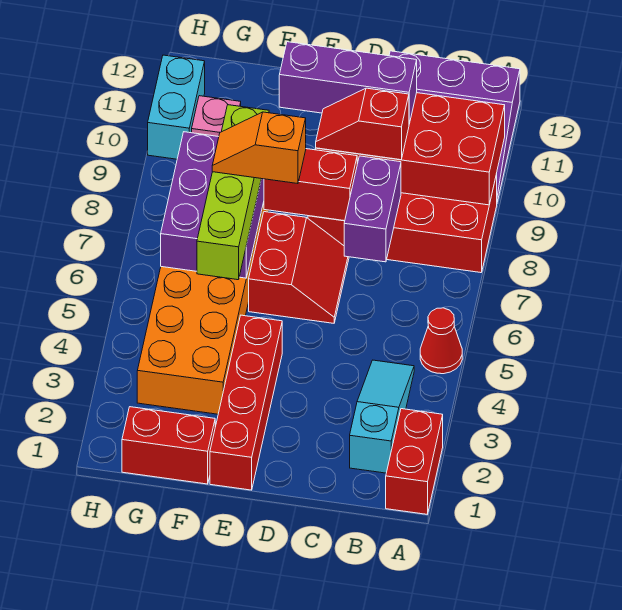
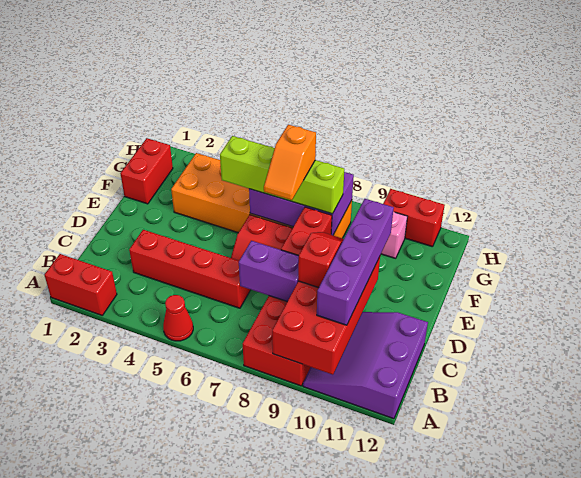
cyan slope B2:B4 level 1 top 2 -> none
purple brick C10:E10 level 3 -> purple brick B10:E10 level 3
red brick E1:E4 level 1 -> red brick C3:C6 level 1
orange slope E7:F7 level 4 top E -> orange slope E7:F7 level 4 top F
cyan brick H10:H11 level 1 -> red brick H10:H11 level 1

